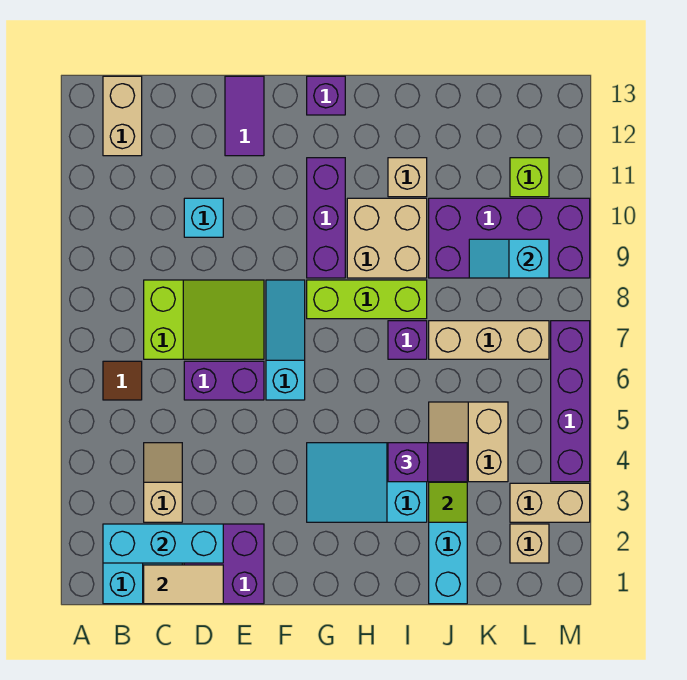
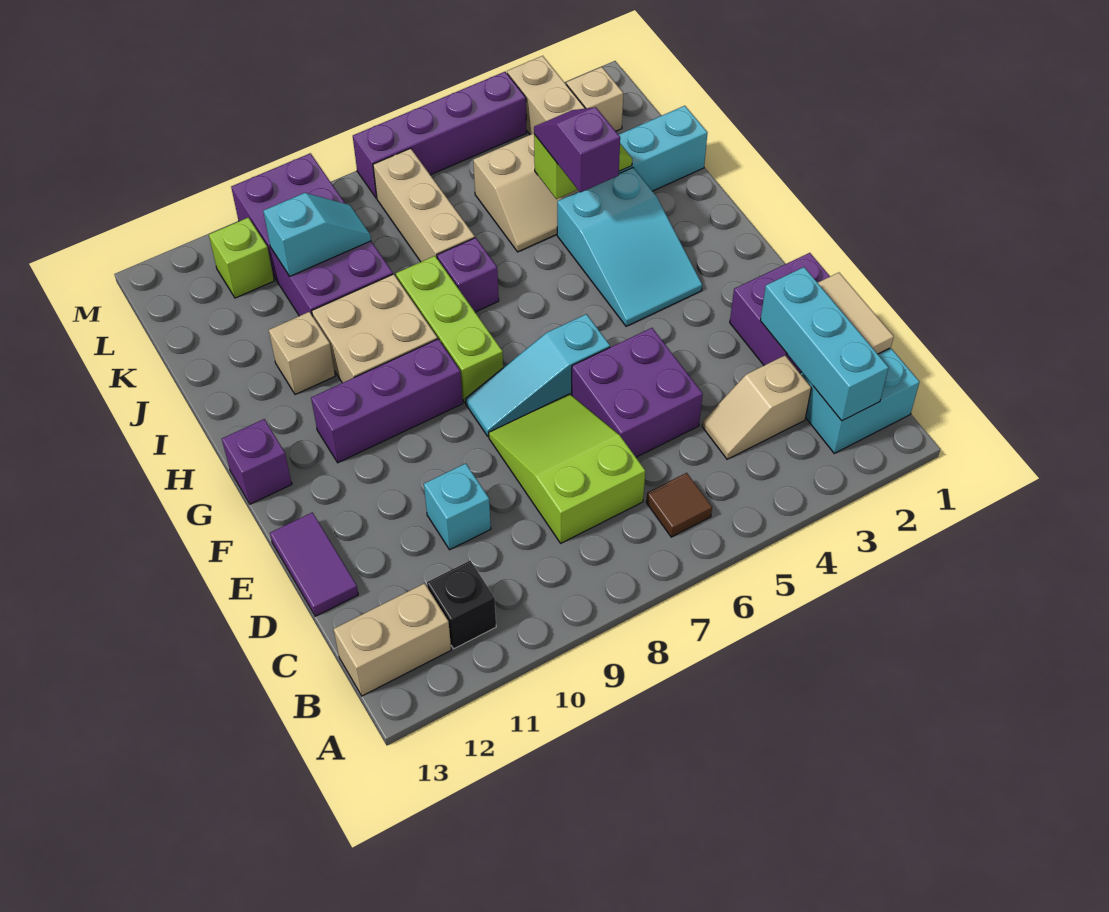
none -> black brick B11 level 1
purple brick D6:E6 level 1 -> purple brick D5:E6 level 1
purple tile E12:E13 level 1 -> purple tile D13:E13 level 1
cyan slope K9:L9 level 2 top L -> cyan slope K9:K10 level 2 top 10

